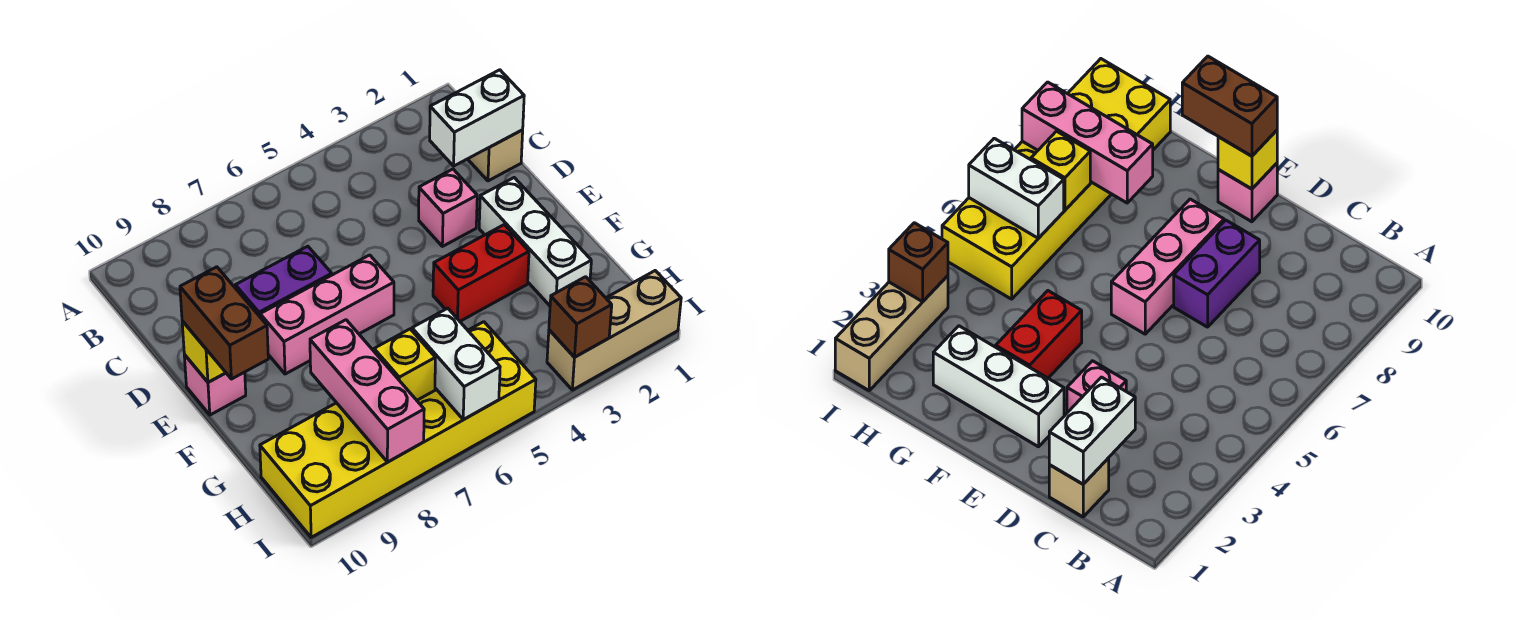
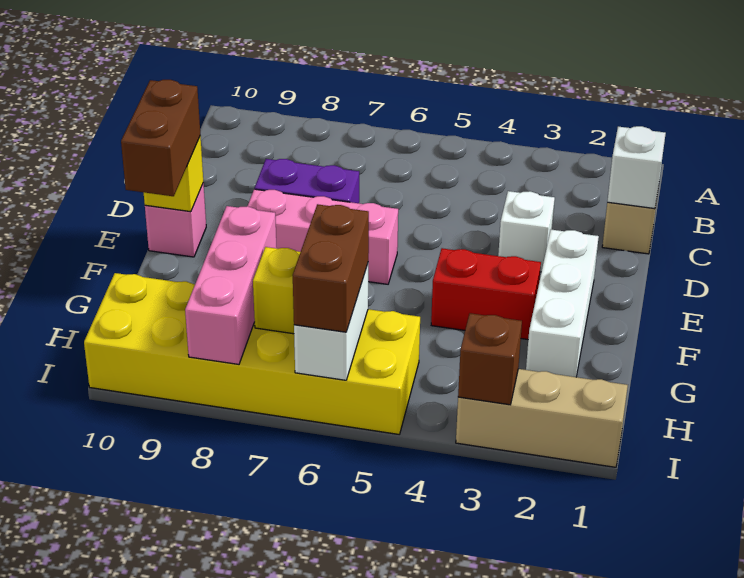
white brick C1:C2 level 2 -> white brick C1 level 2
pink brick D3 level 1 -> white brick D3 level 1
none -> brown brick H6:I6 level 3

